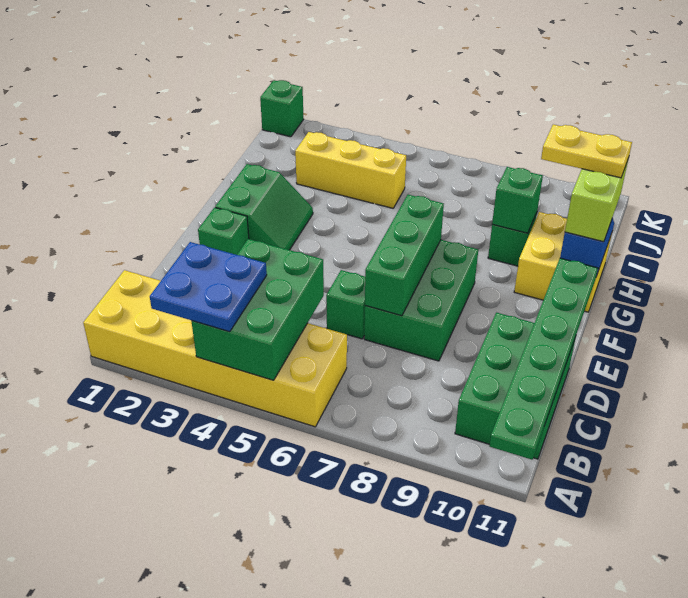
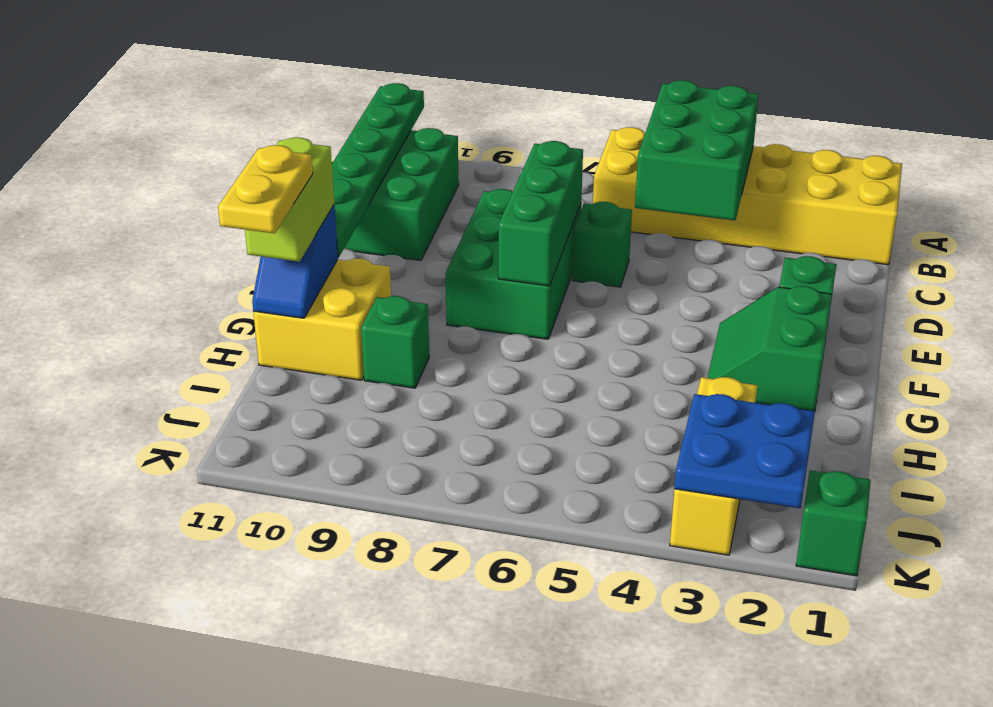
blue plate A3:B4 level 3 -> blue plate J2:K3 level 2
green brick H9 level 2 -> none
yellow plate H10:H11 level 4 -> yellow plate H11:I11 level 4
yellow brick I3:I5 level 1 -> yellow brick I3:K3 level 1

